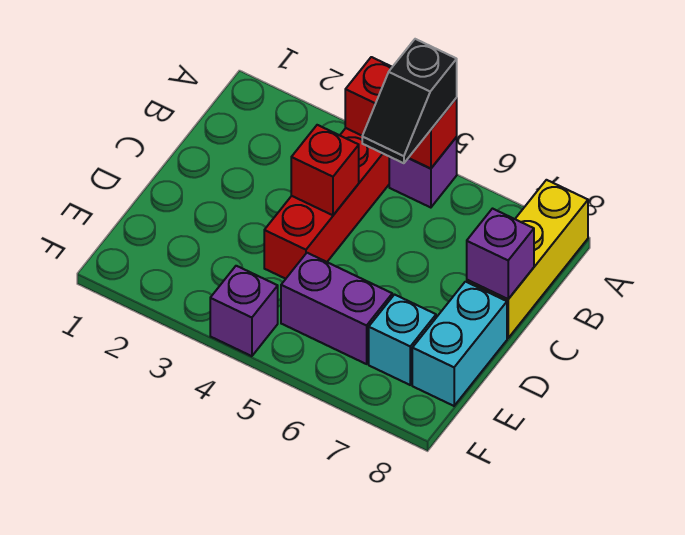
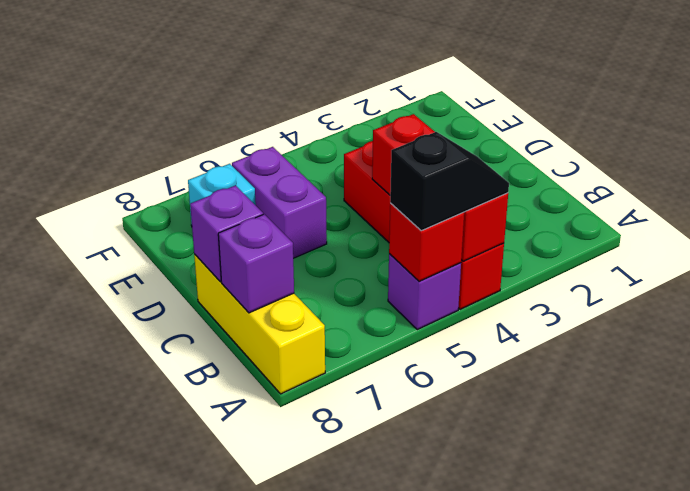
black slope A5:B5 level 3 top A -> black slope A4:A5 level 3 top 5
cyan brick D8:E8 level 1 -> none
purple brick E5:E6 level 1 -> purple brick D6:E6 level 1
purple brick F4 level 1 -> purple brick B8 level 2

